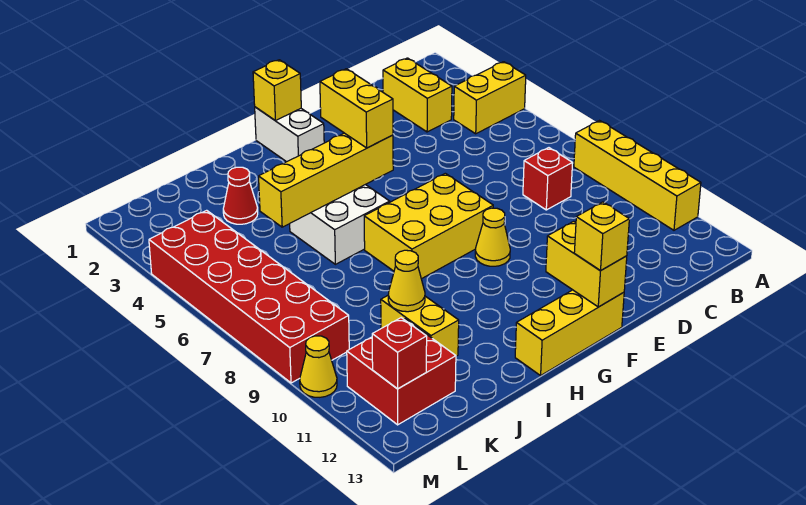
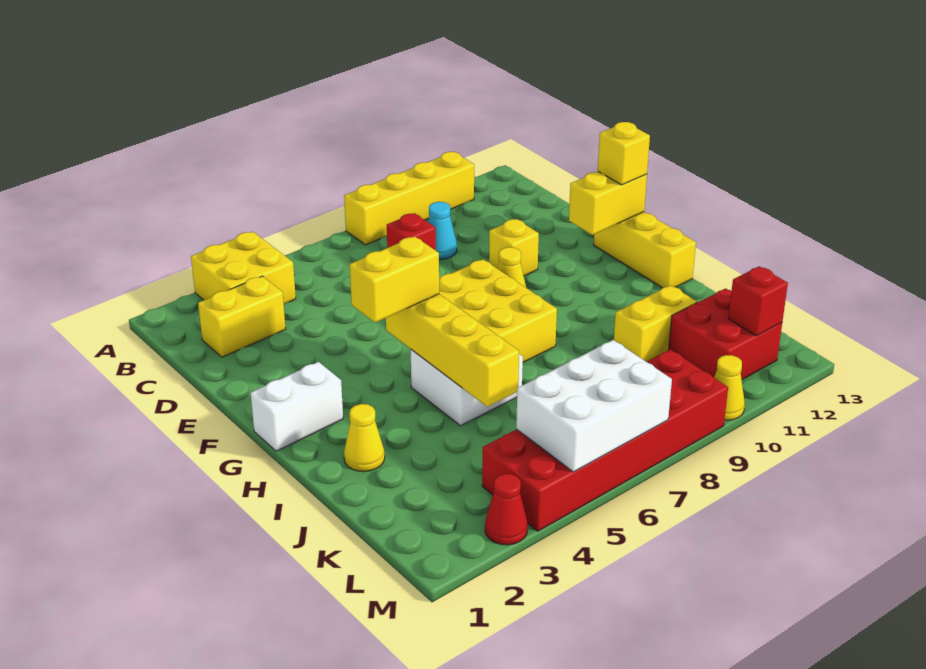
yellow brick A4:B4 level 1 -> yellow brick A3:B4 level 1
none -> cyan cone C9 level 1
yellow brick G1 level 2 -> yellow brick E10 level 1
red cone J3 level 1 -> red cone M3 level 1
yellow cone J10 level 2 -> yellow cone I2 level 1
none -> white brick L5:M7 level 2

